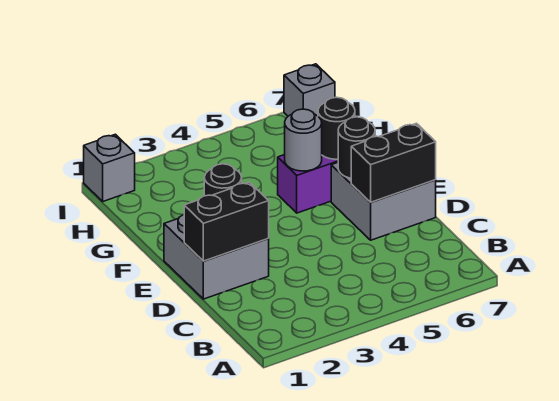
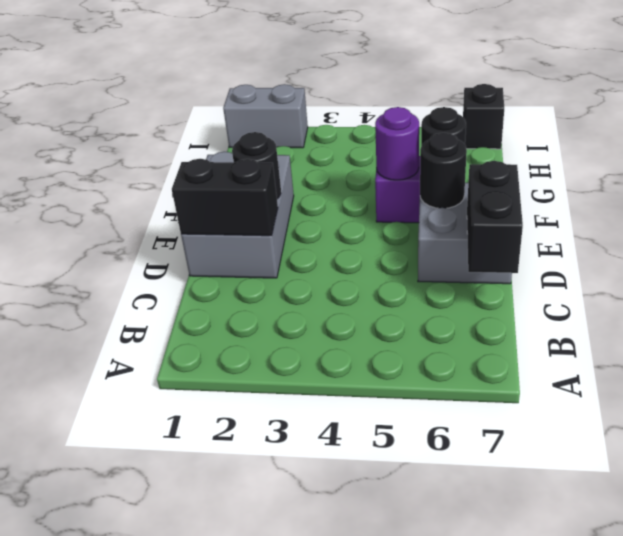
grey brick D1:E2 level 1 -> grey brick D1:F2 level 1
black brick D6:D7 level 2 -> black brick C7:D7 level 2
grey round brick F5 level 2 -> purple round brick F5 level 2
grey brick I1 level 1 -> grey brick I1:I2 level 1
grey brick I7 level 1 -> black brick I7 level 1

